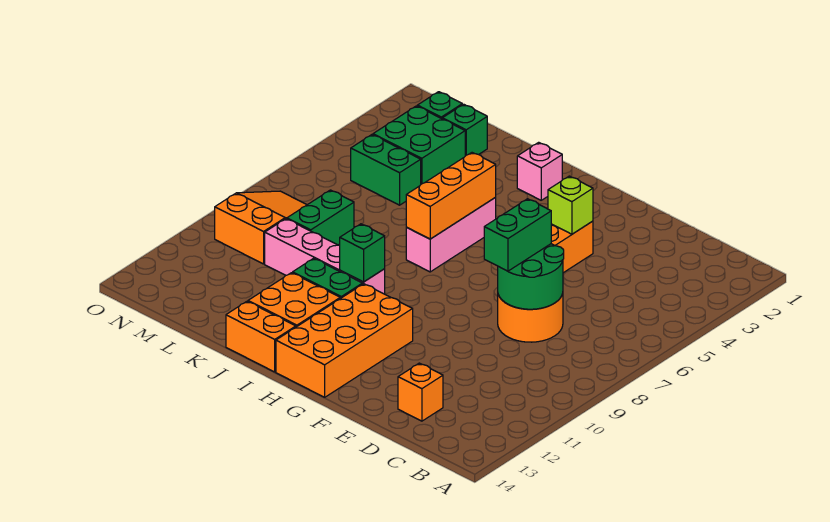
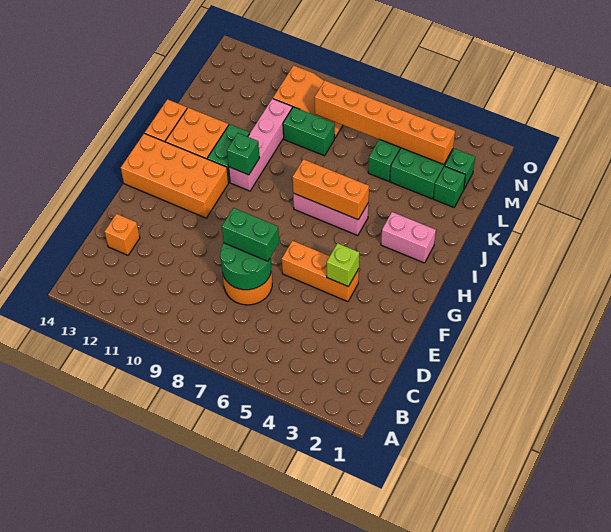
pink brick I2 level 1 -> pink brick I2:I3 level 1
none -> orange brick M3:M8 level 2

